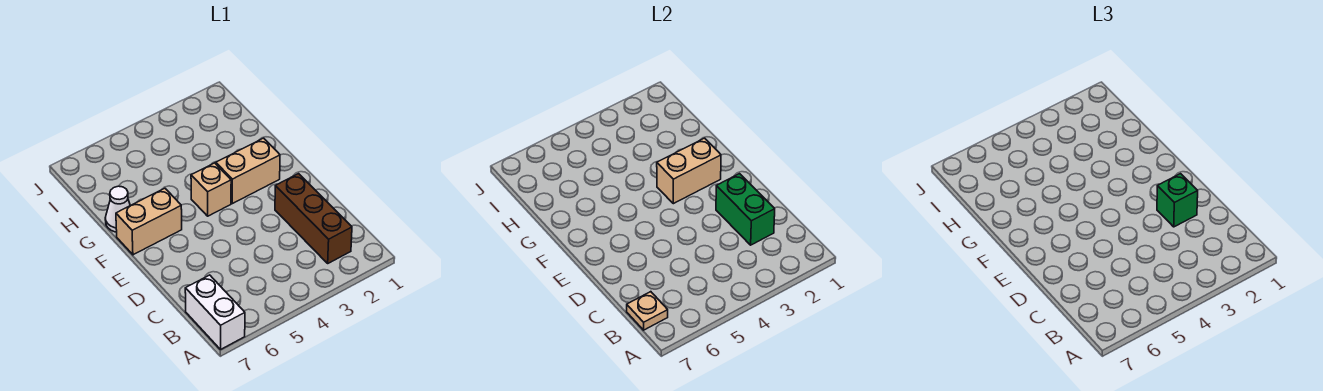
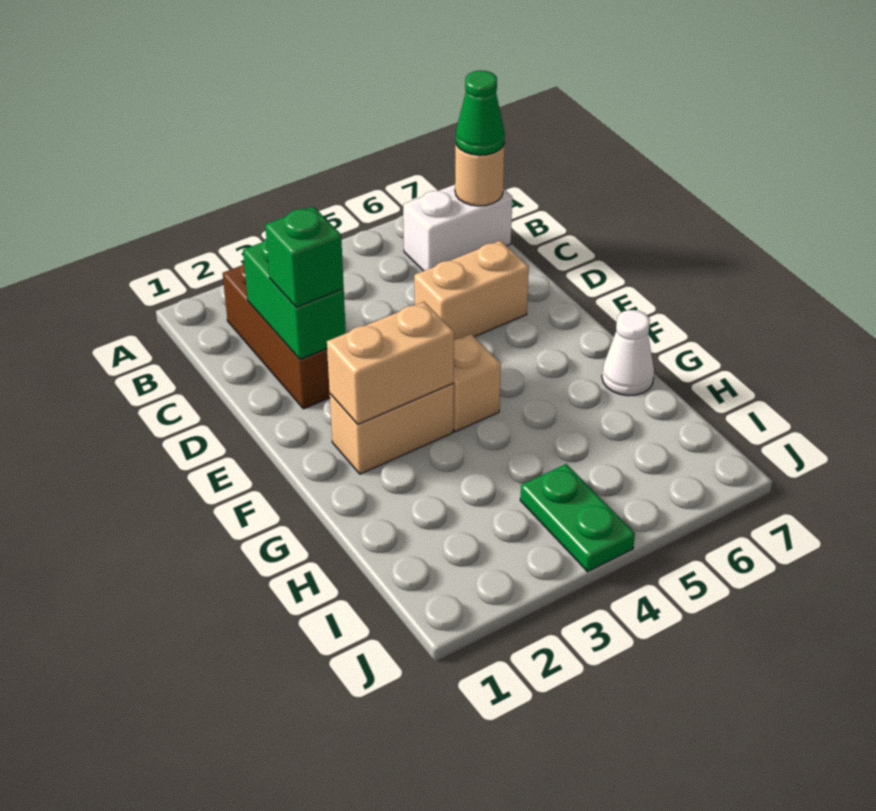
white brick A7:B7 level 1 -> white brick B6:B7 level 1
tan plate B7 level 2 -> tan round brick B7 level 2
none -> green cone B7 level 3
tan brick F6:F7 level 1 -> tan brick D5:D6 level 1
none -> green plate I4:J4 level 1

